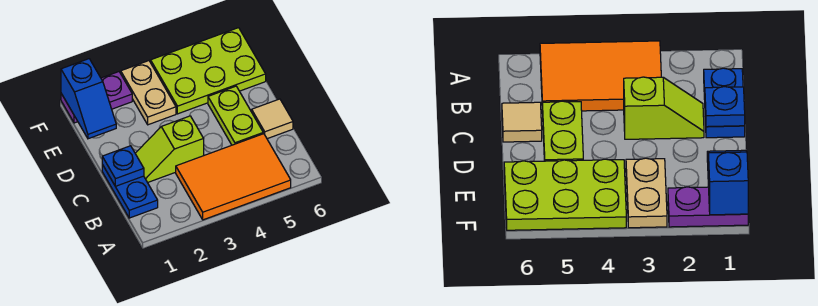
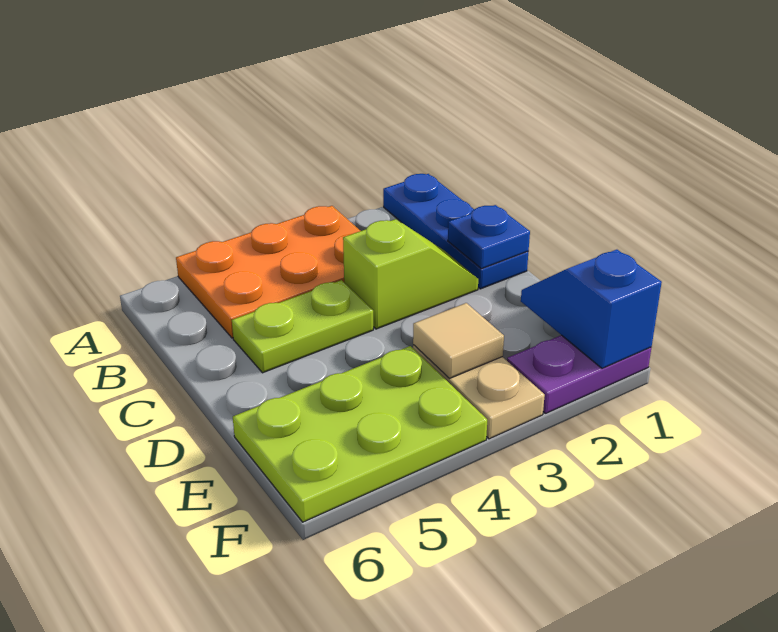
orange tile A3:B5 level 1 -> orange plate A3:B5 level 1
blue plate B1:C1 level 1 -> blue plate A1:C1 level 1
lime plate C5:D5 level 1 -> lime plate C4:C5 level 1
tan tile C6 level 1 -> tan tile E3 level 2

